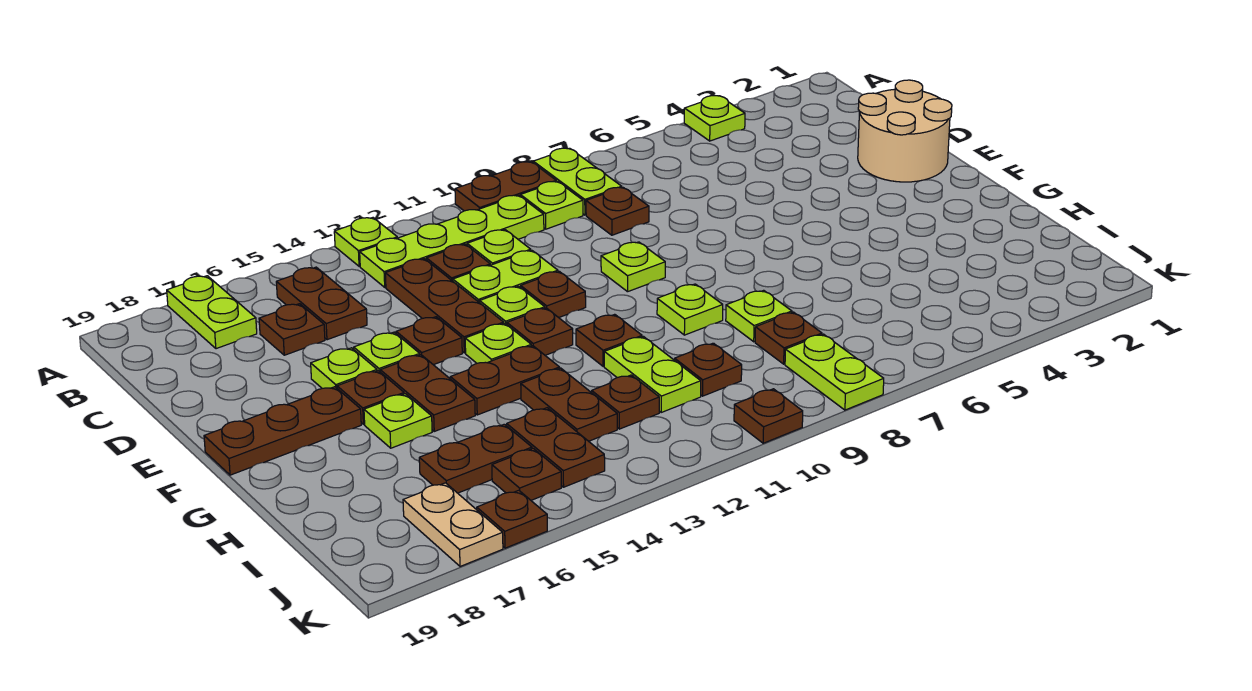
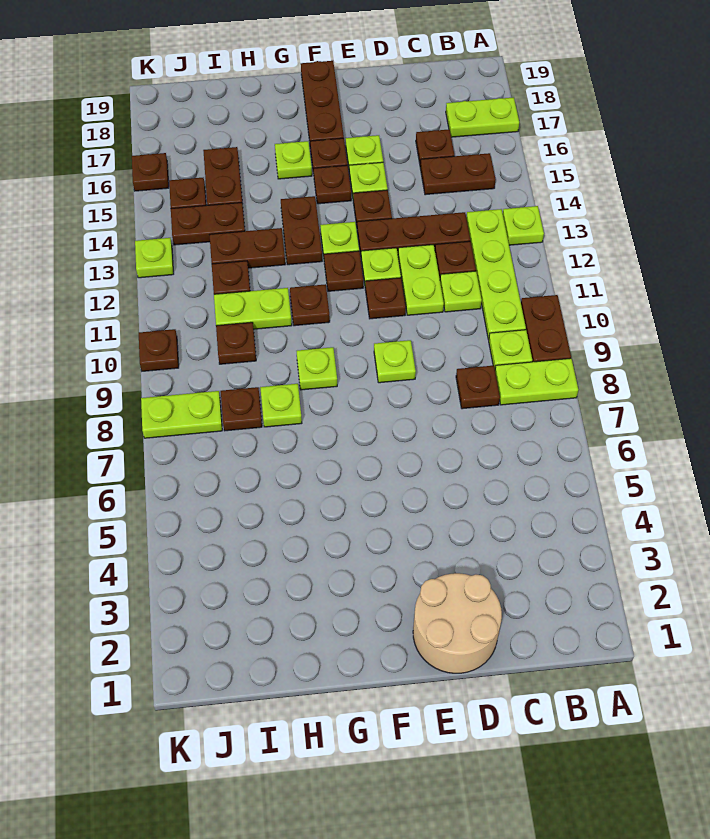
lime plate A4 level 1 -> lime plate K13 level 1
brown plate F15:G15 level 1 -> brown plate F15 level 1
tan plate J17:K17 level 1 -> none

